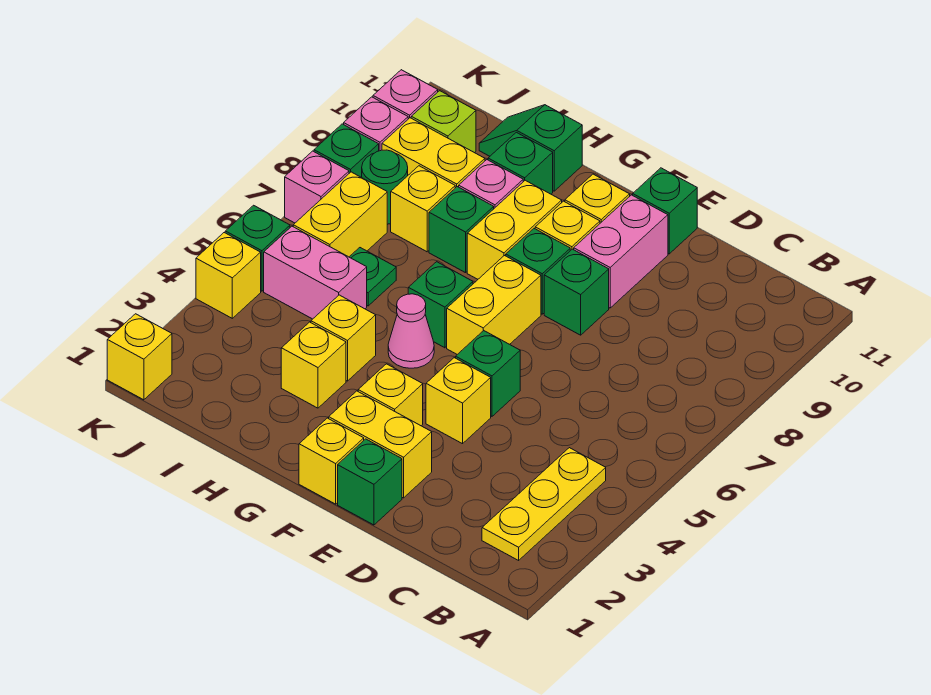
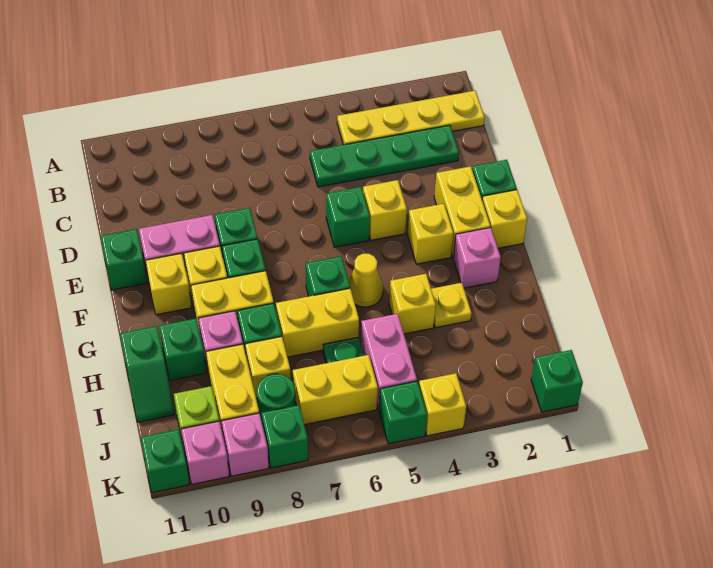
yellow plate B2:B4 level 1 -> yellow plate B1:B4 level 1
none -> green plate C2:C5 level 1
yellow brick F6:F7 level 1 -> yellow brick H6:H7 level 1
pink cone G5 level 1 -> yellow cone G5 level 1
yellow brick H3 level 1 -> yellow plate H3 level 1
yellow brick K1 level 1 -> green brick K1 level 1
pink brick K7 level 1 -> pink brick G2 level 1
none -> green brick K11 level 1

